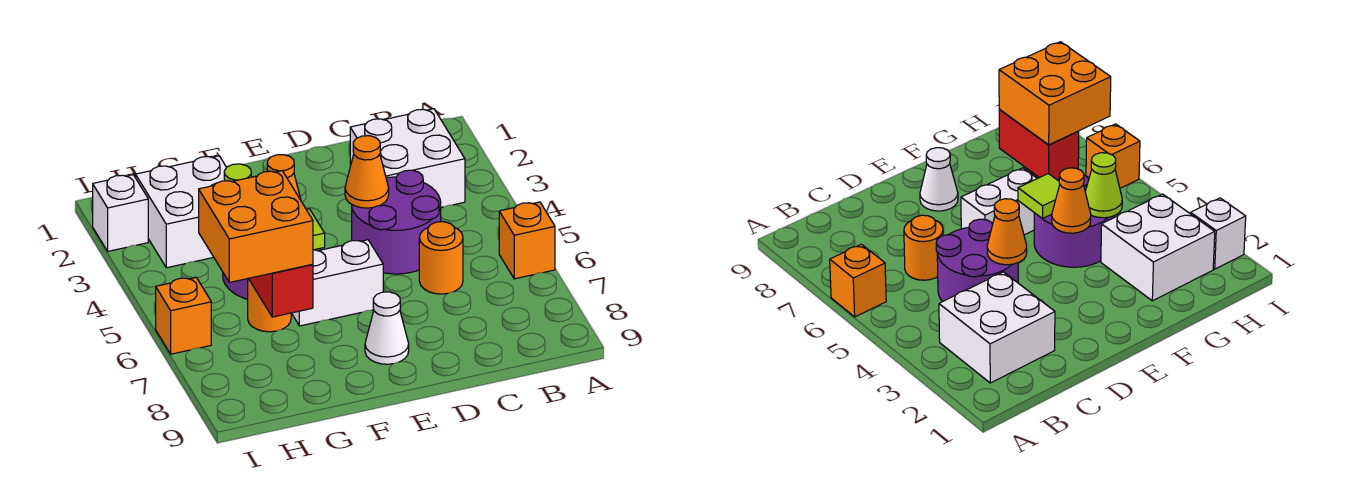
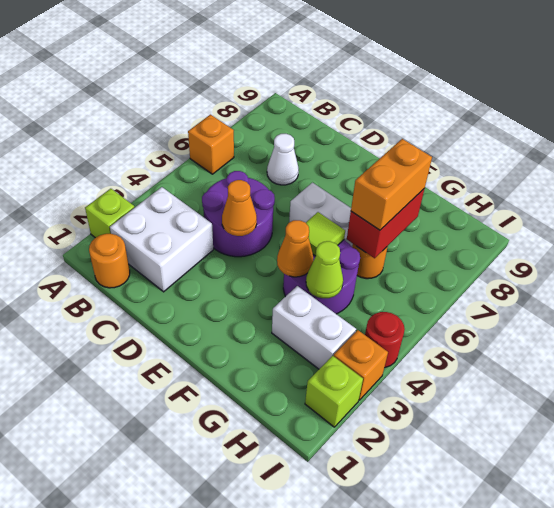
none -> lime brick A2 level 1
orange round brick C6 level 1 -> orange round brick B1 level 1
white cone E8 level 1 -> white cone C7 level 1
white brick G2:H3 level 1 -> white brick G3:H3 level 1
orange brick G6:H7 level 3 -> orange brick G6:G7 level 3
white brick I2 level 1 -> lime brick I2 level 1
none -> red round brick I4 level 1
orange brick I6 level 1 -> orange brick I3 level 1

